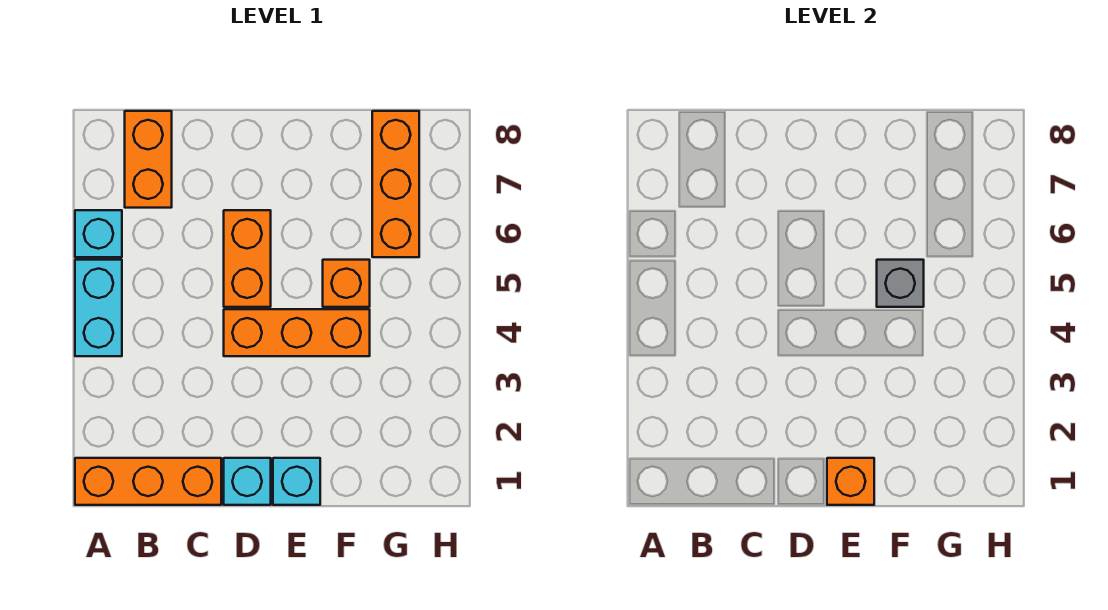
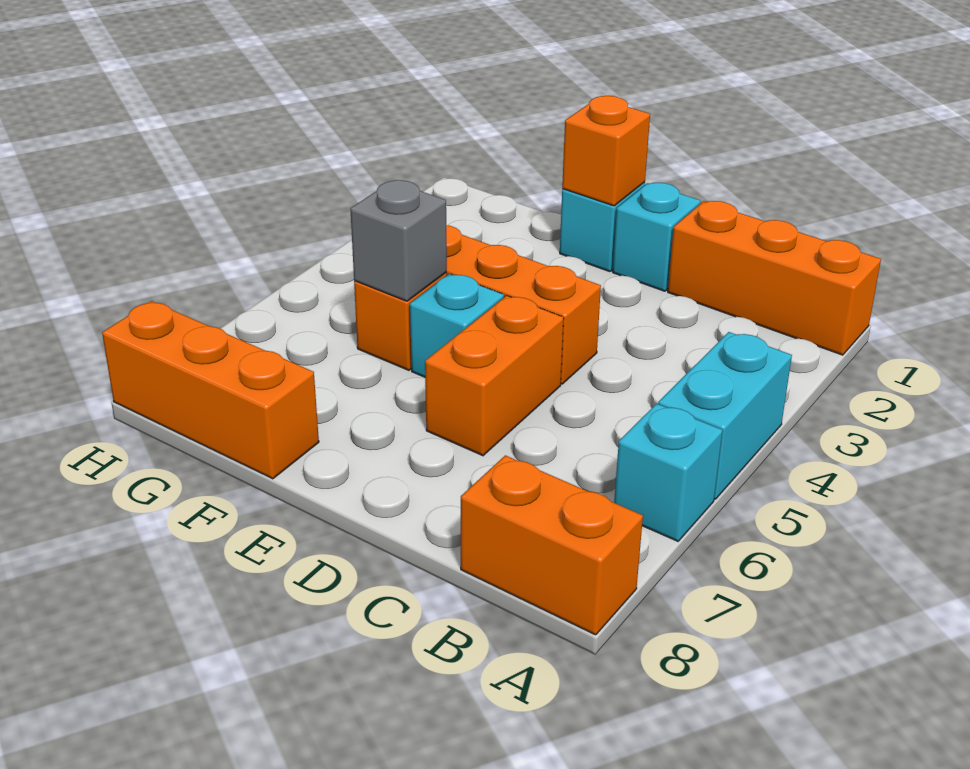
orange brick B7:B8 level 1 -> orange brick A8:B8 level 1
none -> cyan brick E5 level 1
orange brick G6:G8 level 1 -> orange brick F8:H8 level 1

